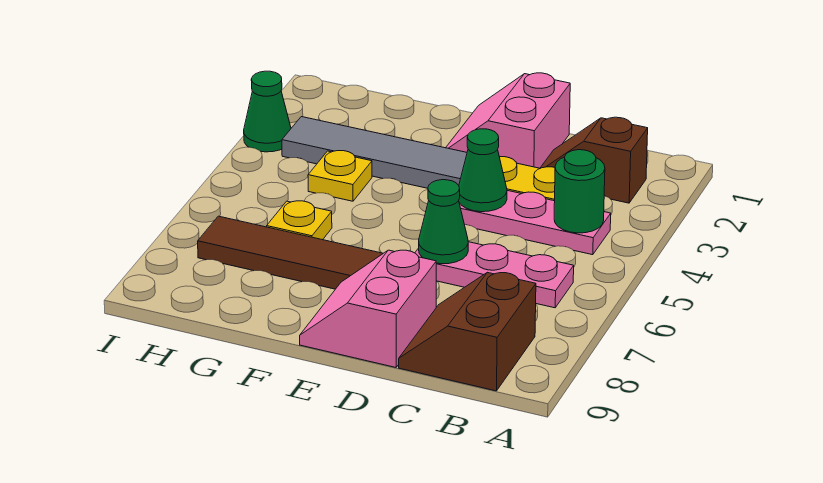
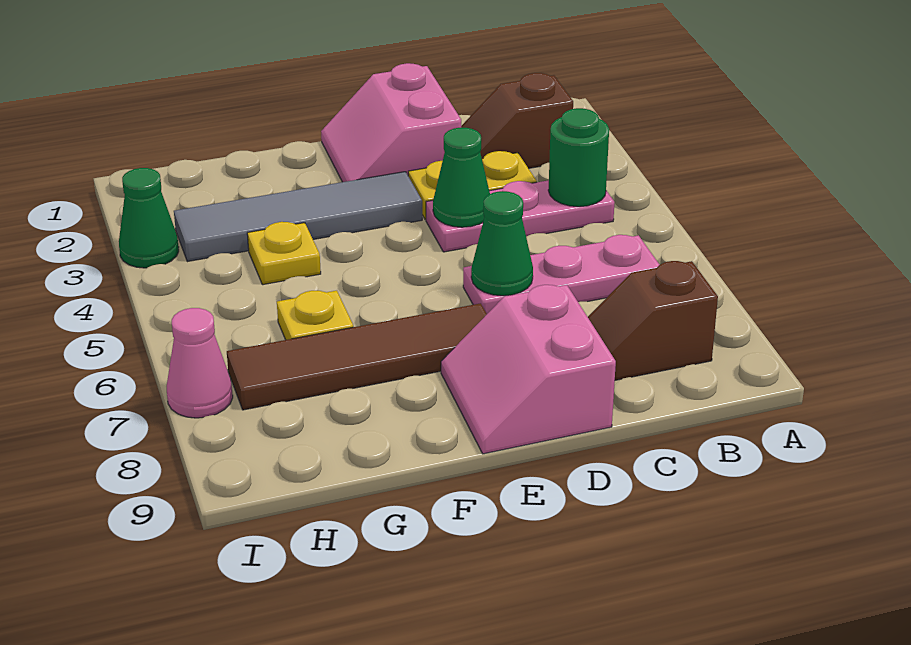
brown slope B8:C9 level 1 top B -> brown slope B8:C8 level 1 top B
none -> pink cone I7 level 1

